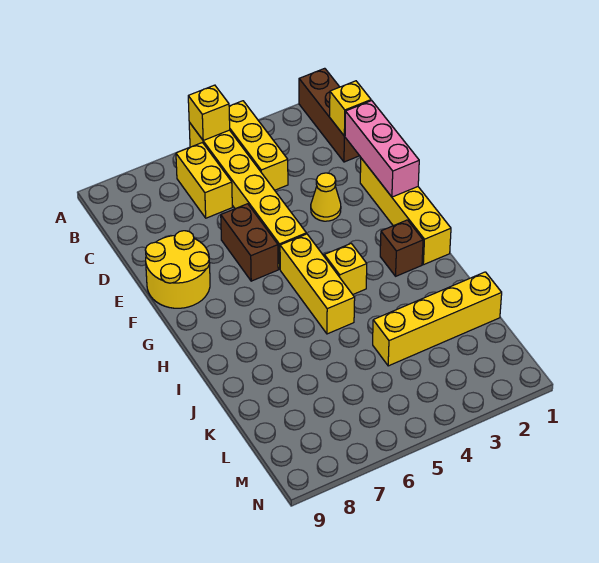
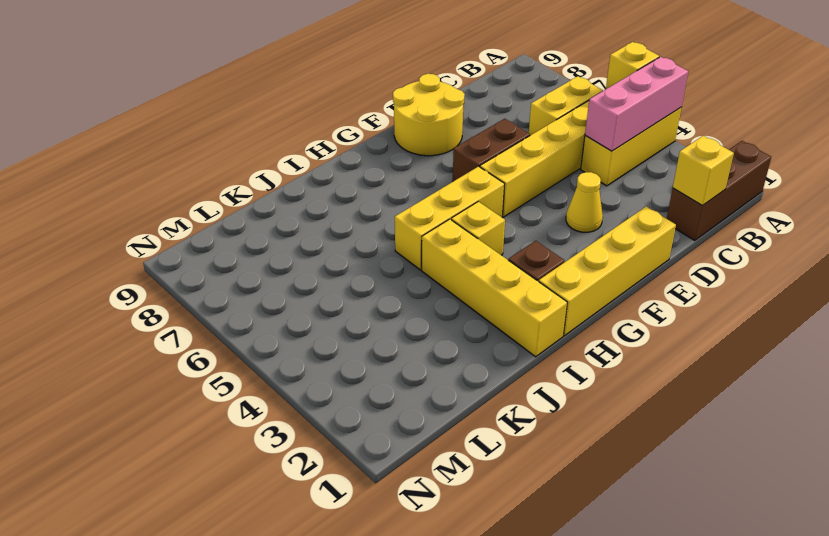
pink brick D1:F1 level 2 -> pink brick A4:C4 level 2
yellow brick K1:K4 level 1 -> yellow brick I1:I4 level 1

